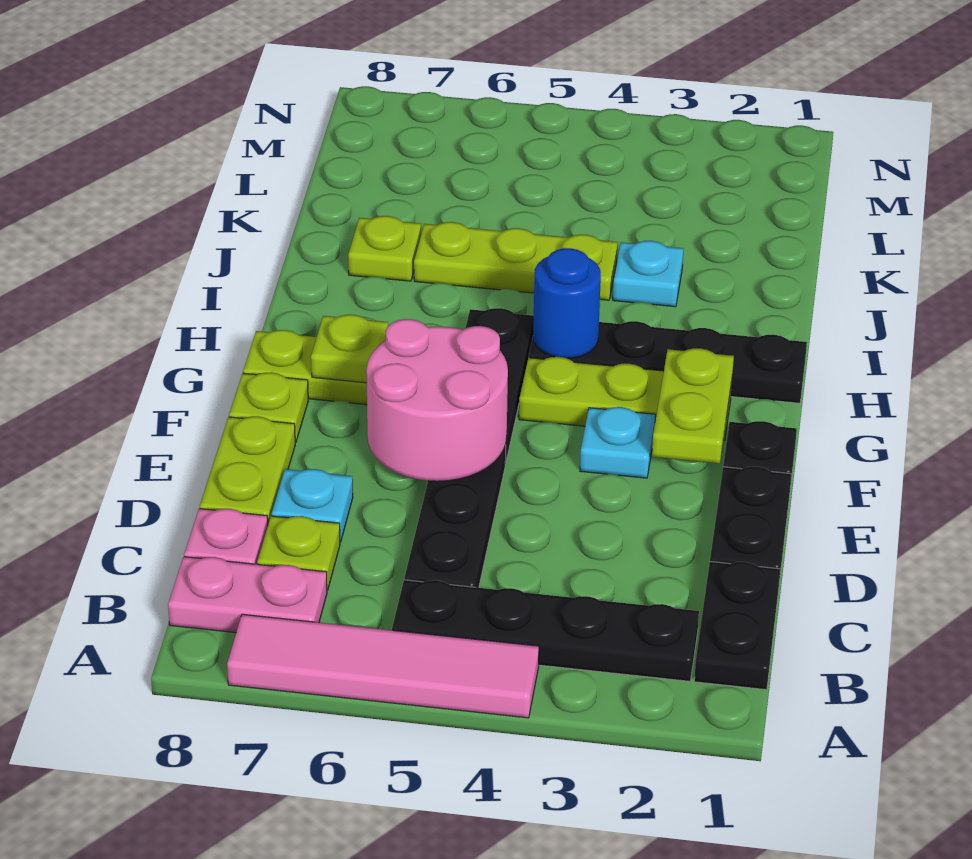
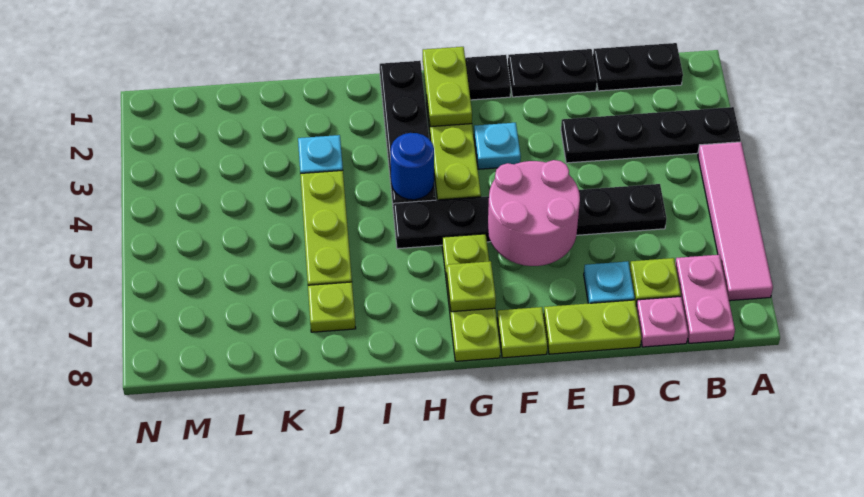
black plate B2:B5 level 1 -> black plate A3:D3 level 1
lime plate F2:G2 level 2 -> lime plate G1:G2 level 2

